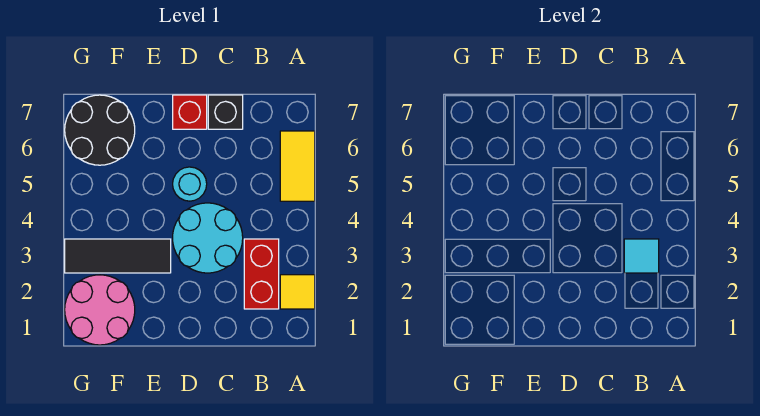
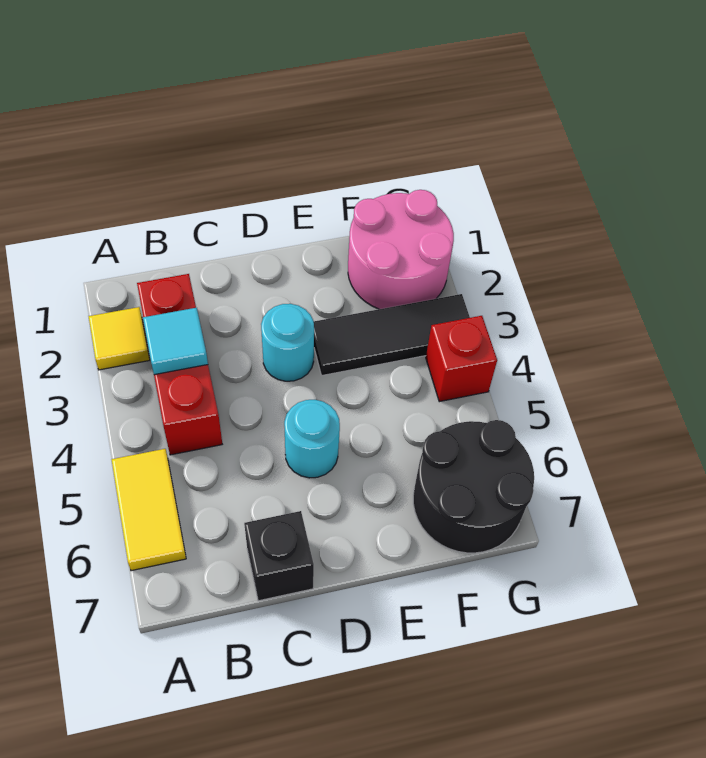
red brick B2:B3 level 1 -> red brick B2:B4 level 1
cyan round brick C3:D4 level 1 -> cyan round brick D3 level 1
red brick D7 level 1 -> red brick G4 level 1

